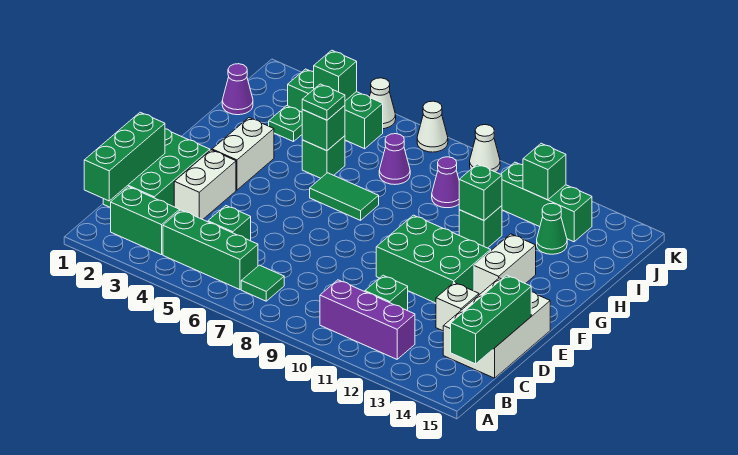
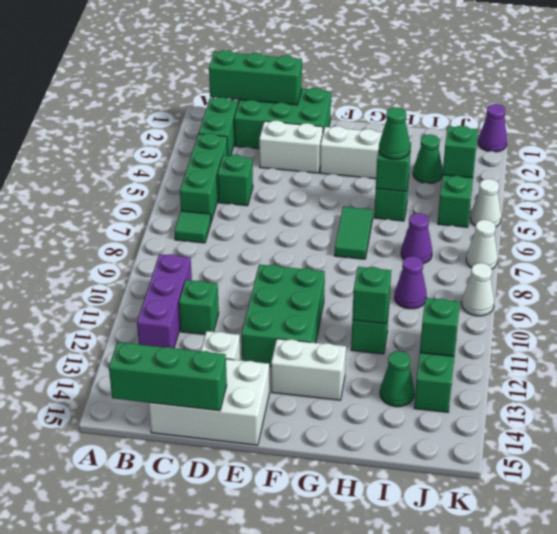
green plate H5 level 3 -> green cone H5 level 3
purple cone I1 level 1 -> purple cone K1 level 1
green plate I3 level 1 -> green cone I3 level 1

